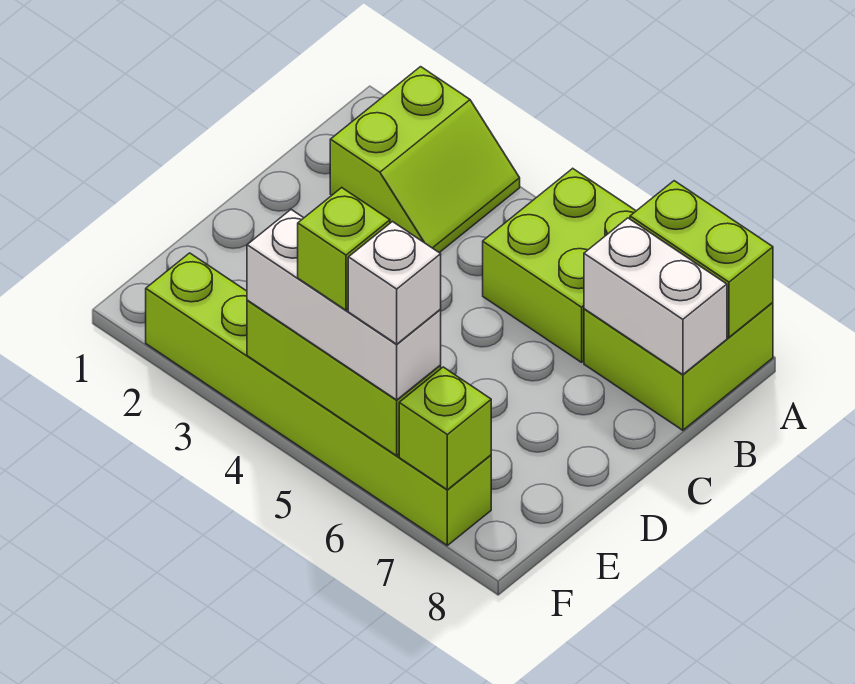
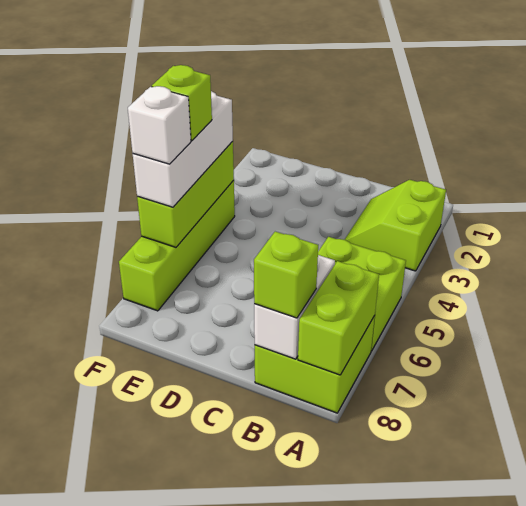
lime slope A2:B3 level 1 top 2 -> lime slope A2:B3 level 1 top A
lime brick F2:F7 level 1 -> lime brick F4:F7 level 1
lime brick F7 level 2 -> lime brick B8 level 3

